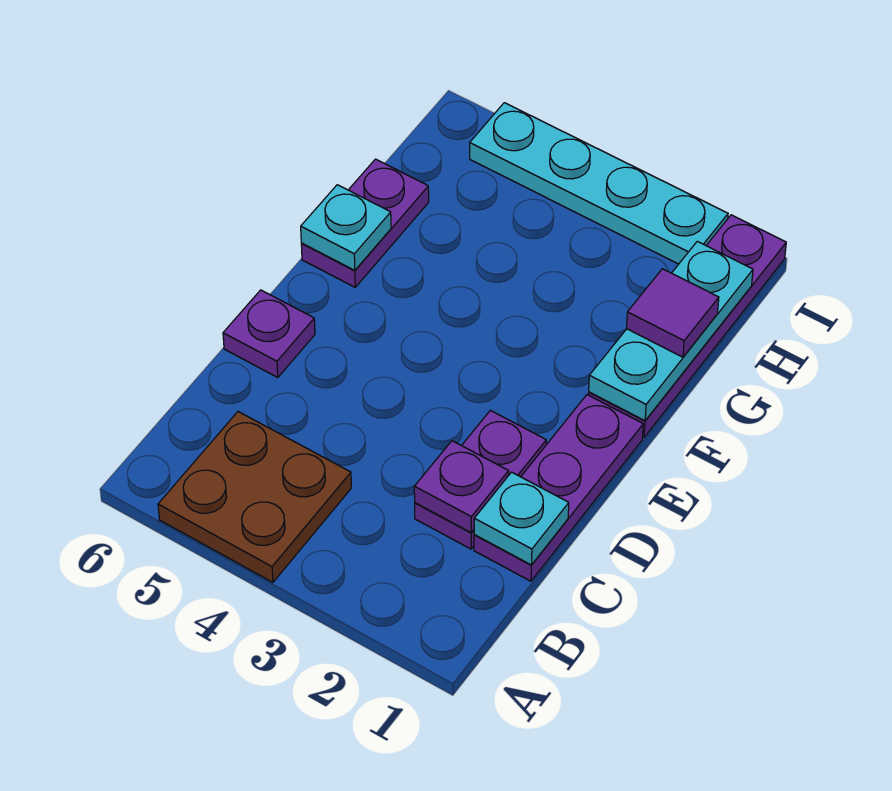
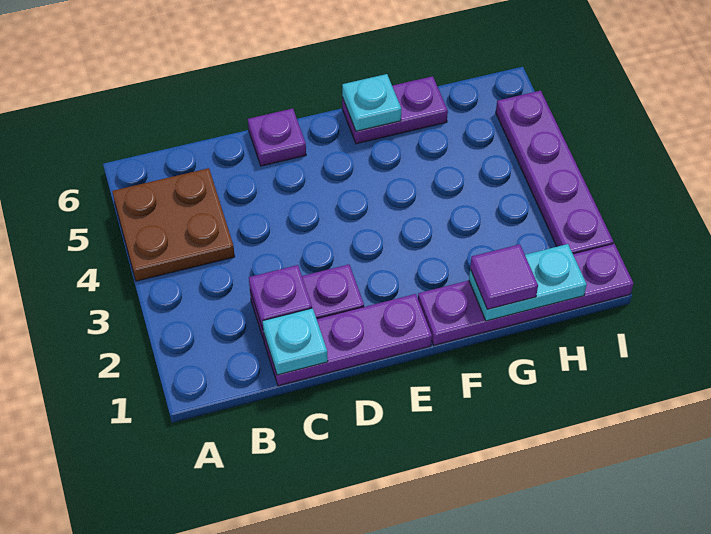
cyan plate F1:H1 level 2 -> cyan plate G1:H1 level 2
cyan plate I2:I5 level 1 -> purple plate I2:I5 level 1

